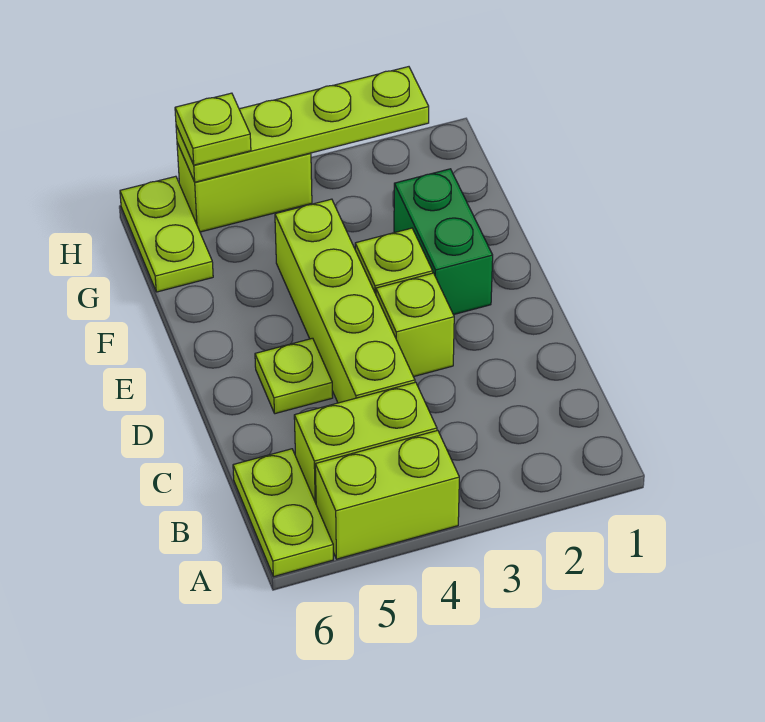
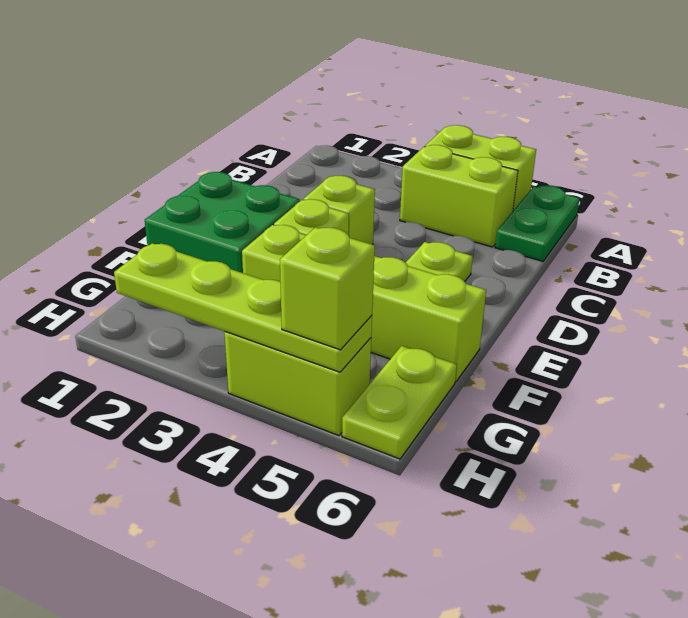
lime plate A6:B6 level 1 -> green plate A6:B6 level 1
lime brick C4:F4 level 1 -> lime brick F3:F6 level 1
green brick E2:F2 level 1 -> green brick E1:F2 level 1
lime plate H5 level 3 -> lime brick H5 level 3

